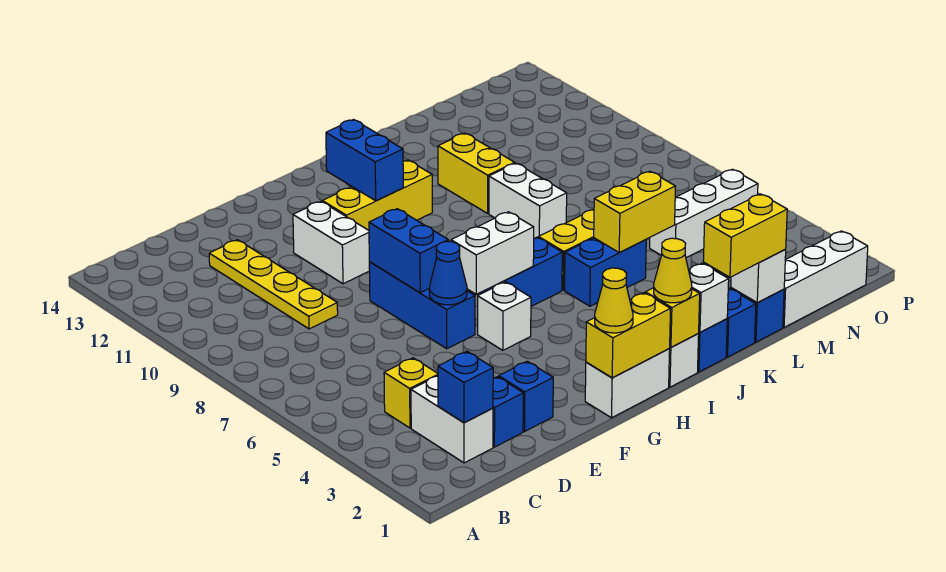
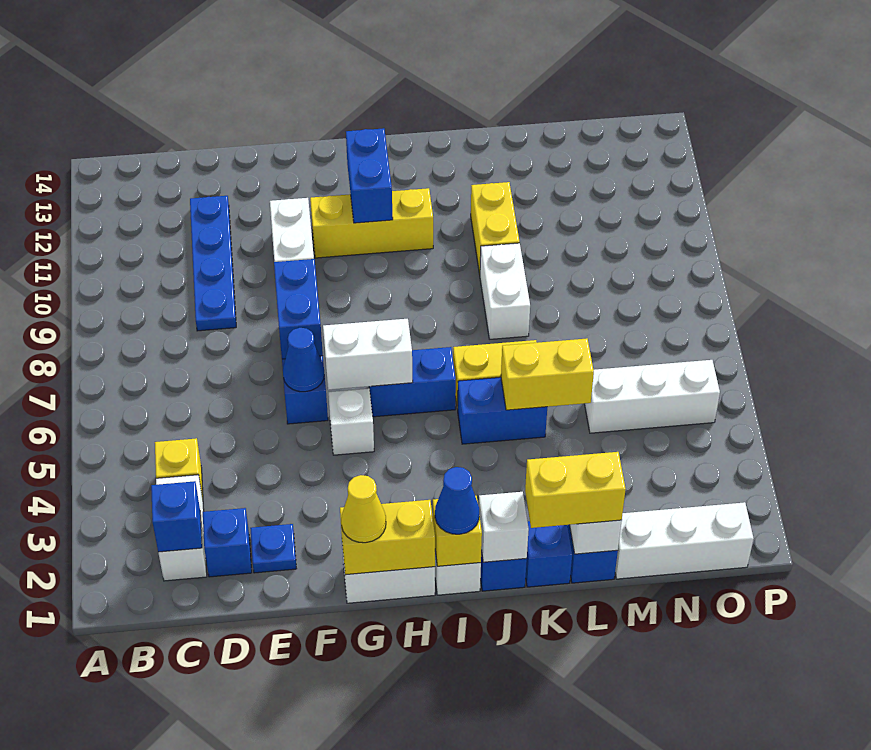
yellow plate D9:D12 level 1 -> blue plate D9:D12 level 1
blue brick E2 level 1 -> blue plate E2 level 1
yellow cone I1 level 3 -> blue cone I1 level 3

